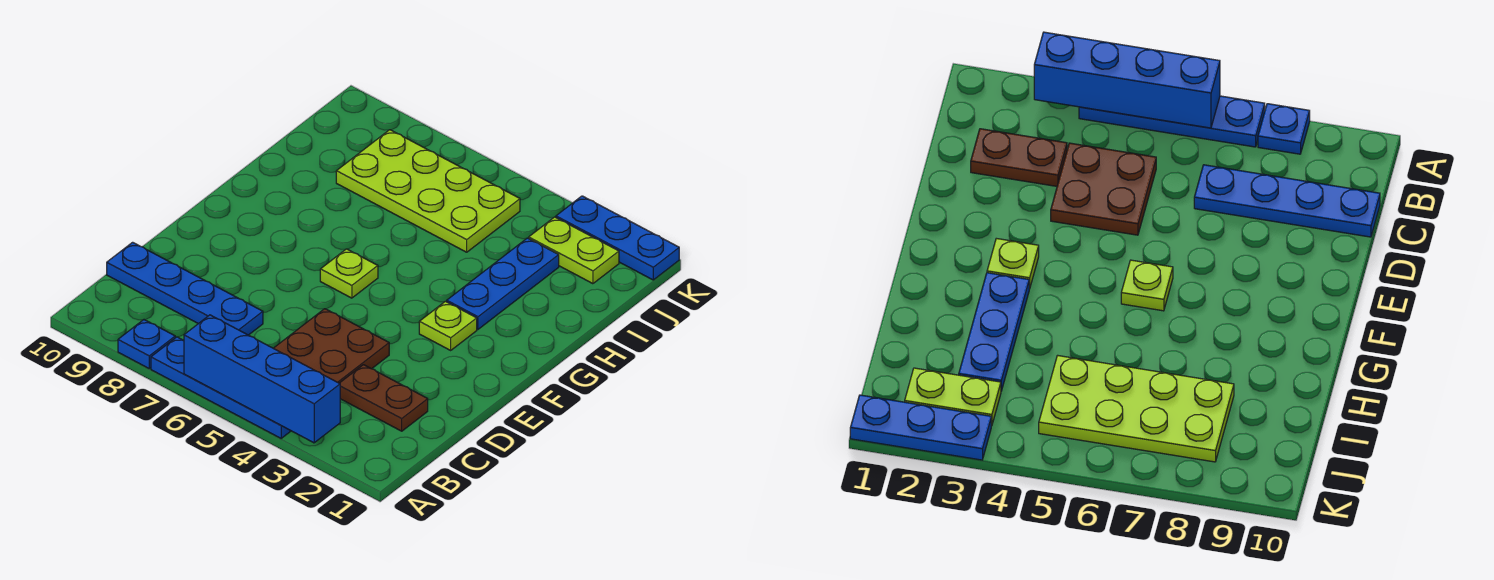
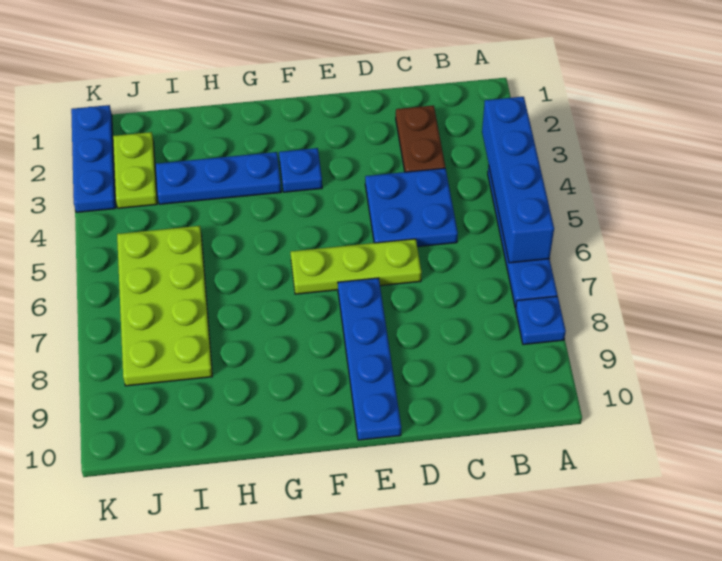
brown plate C4:D5 level 1 -> blue plate C4:D5 level 1
blue plate C7:C10 level 1 -> blue plate E7:E10 level 1
lime plate F3 level 1 -> blue plate F3 level 1
lime plate F6 level 1 -> lime plate D6:F6 level 1

